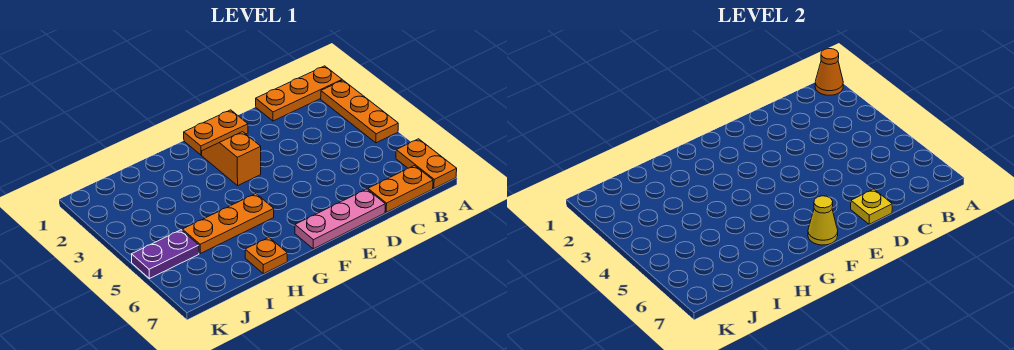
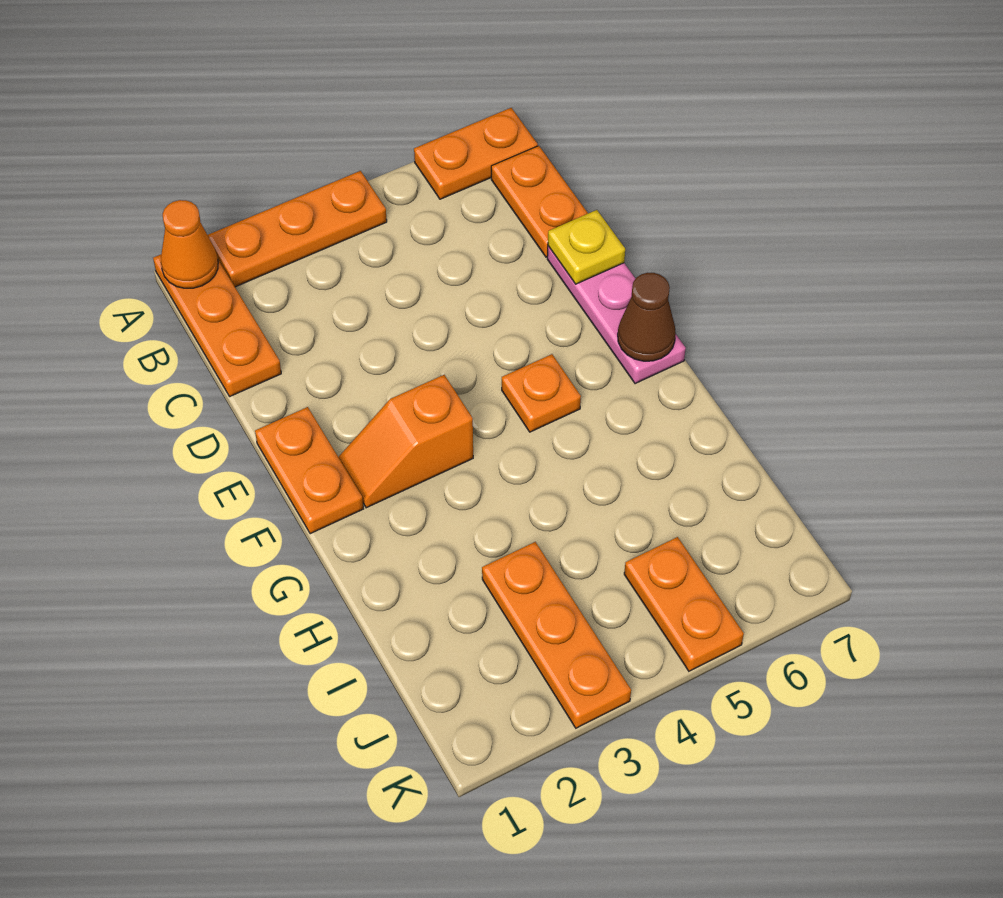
yellow cone F7 level 2 -> brown cone F7 level 2
orange plate G5:I5 level 1 -> orange plate I3:K3 level 1
orange plate H7 level 1 -> orange plate F5 level 1
purple plate J5:K5 level 1 -> orange plate J5:K5 level 1

